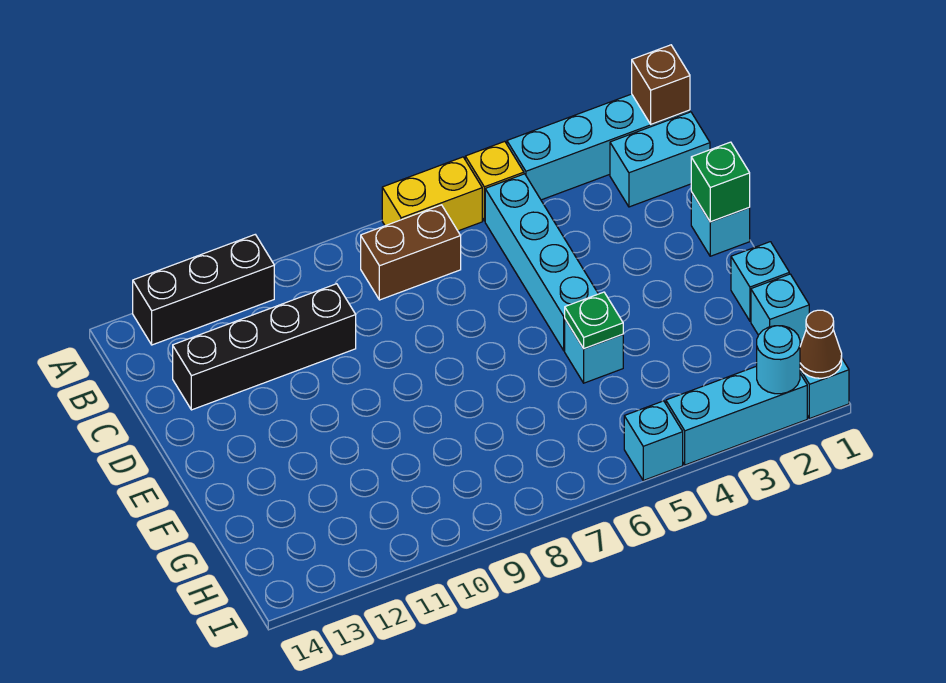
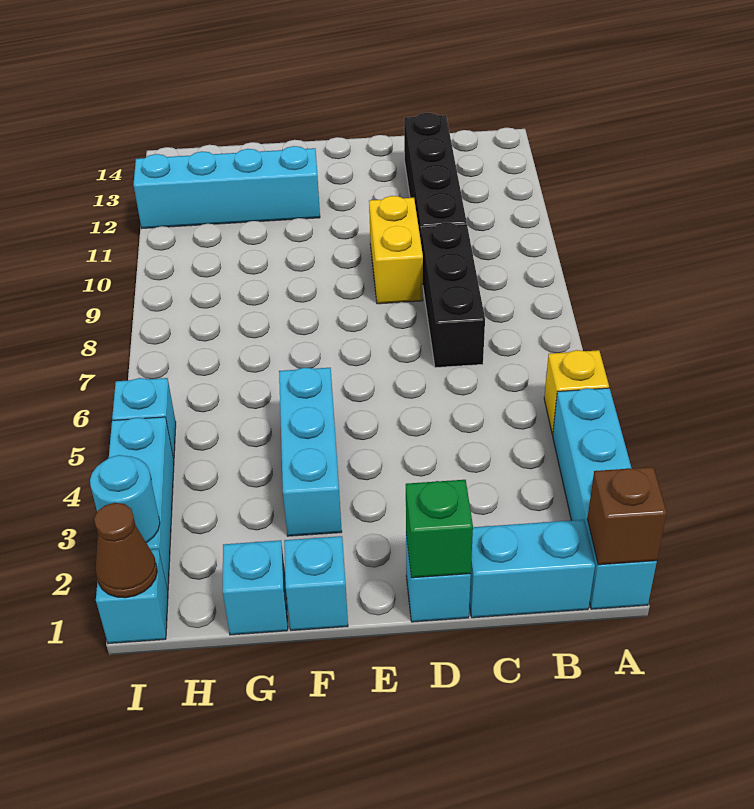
yellow brick A6:A7 level 1 -> yellow brick D9:D10 level 1
black brick A11:A13 level 1 -> black brick C7:C9 level 1
cyan brick B1:B2 level 1 -> cyan brick B1:C1 level 1
cyan brick B5:E5 level 1 -> cyan brick F12:I12 level 1
brown brick B7:B8 level 1 -> none
cyan brick F5 level 1 -> cyan brick F3:F5 level 1
green plate F5 level 2 -> none

